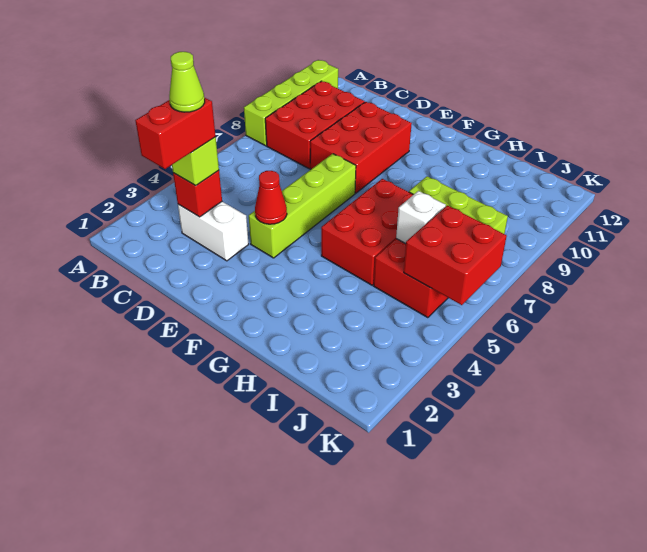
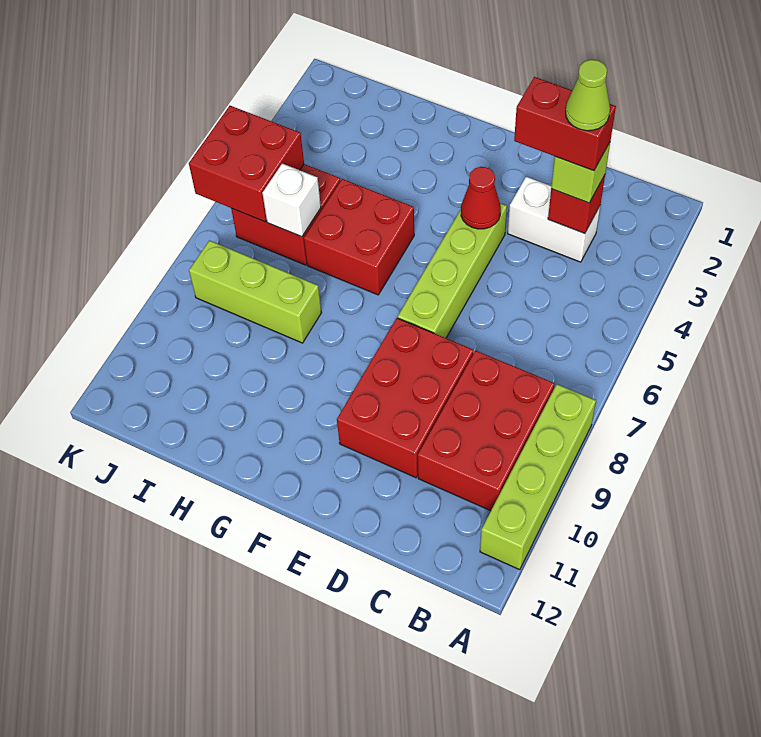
red brick C2:C3 level 4 -> red brick C3:D3 level 4
red brick G5:H7 level 1 -> red brick G5:H6 level 1

